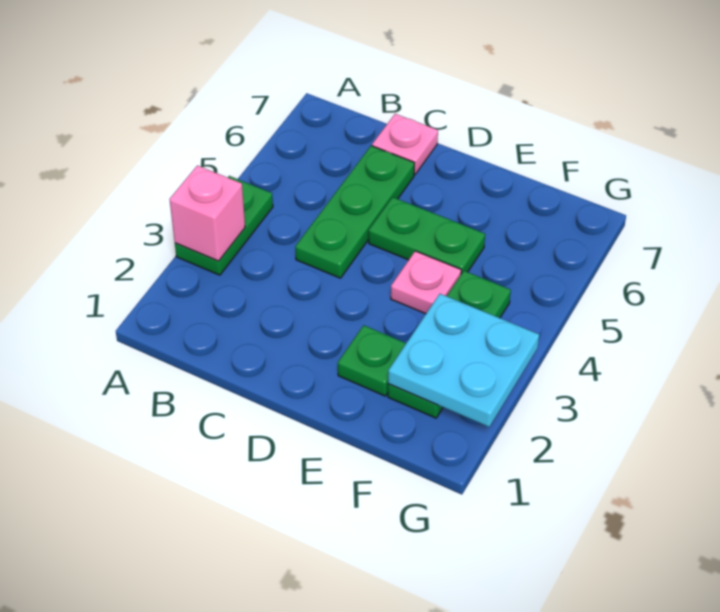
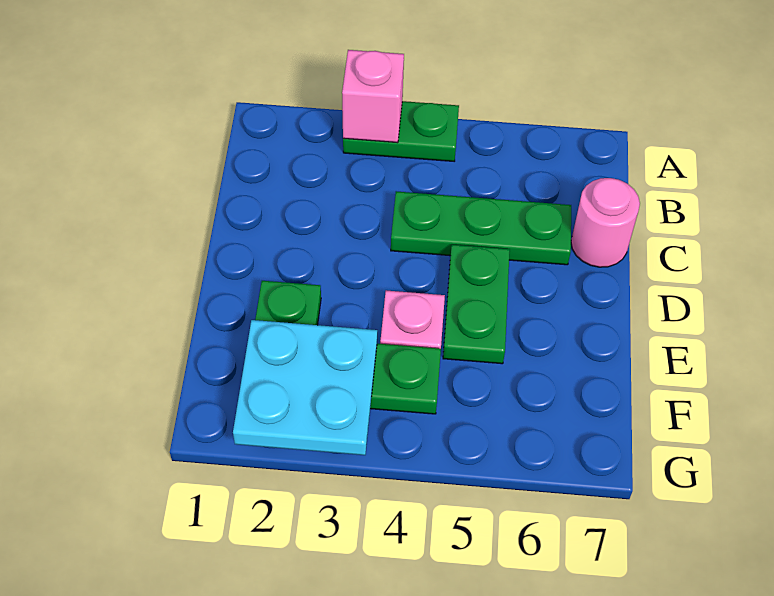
pink plate C7 level 1 -> pink round brick C7 level 1

